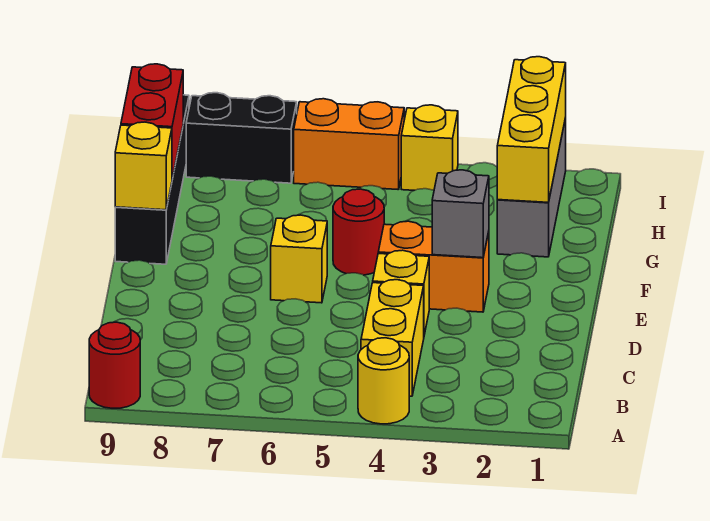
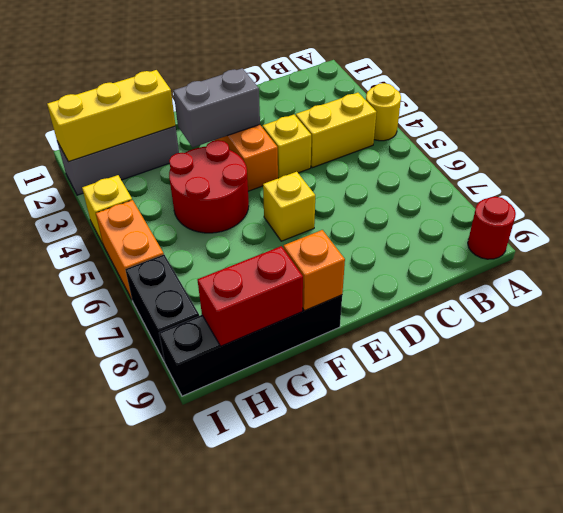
grey brick E3 level 2 -> grey brick E3:F3 level 2
red round brick F5 level 1 -> red round brick F4:G5 level 1
yellow brick F9 level 2 -> orange brick F9 level 2

